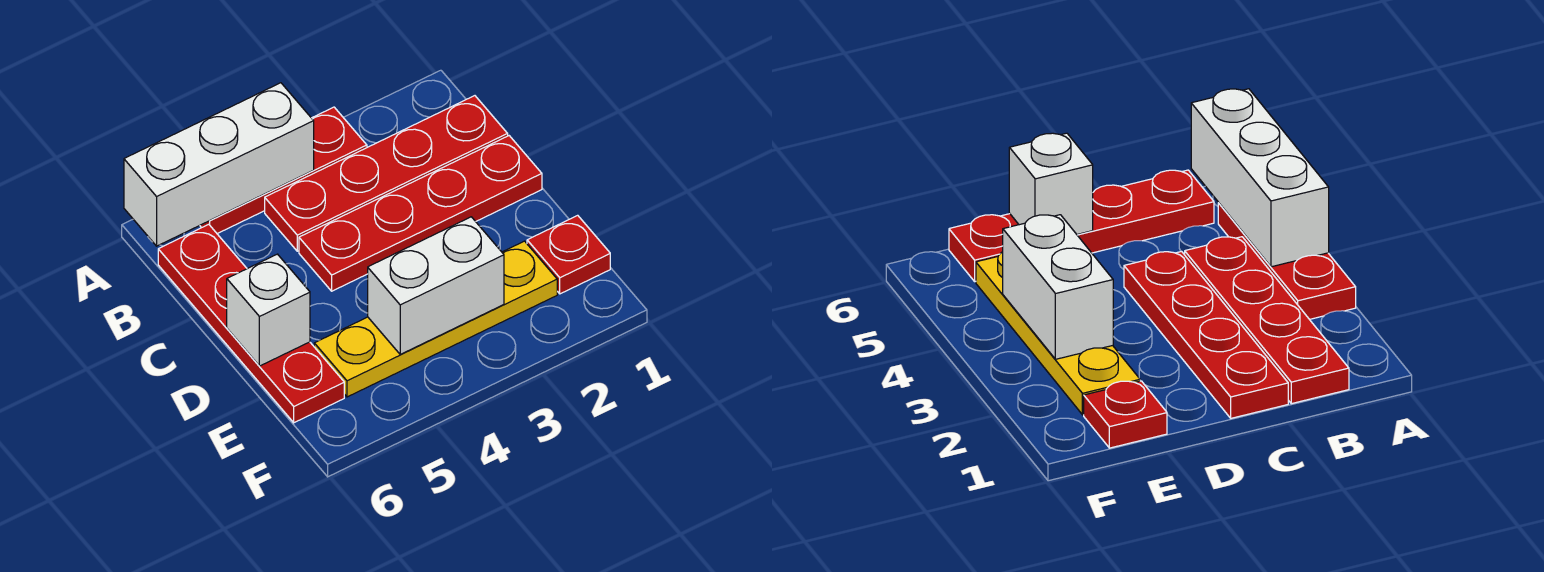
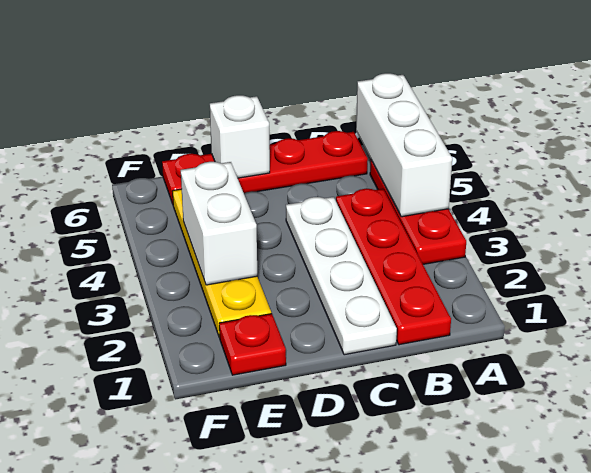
red plate C1:C4 level 1 -> white plate C1:C4 level 1

